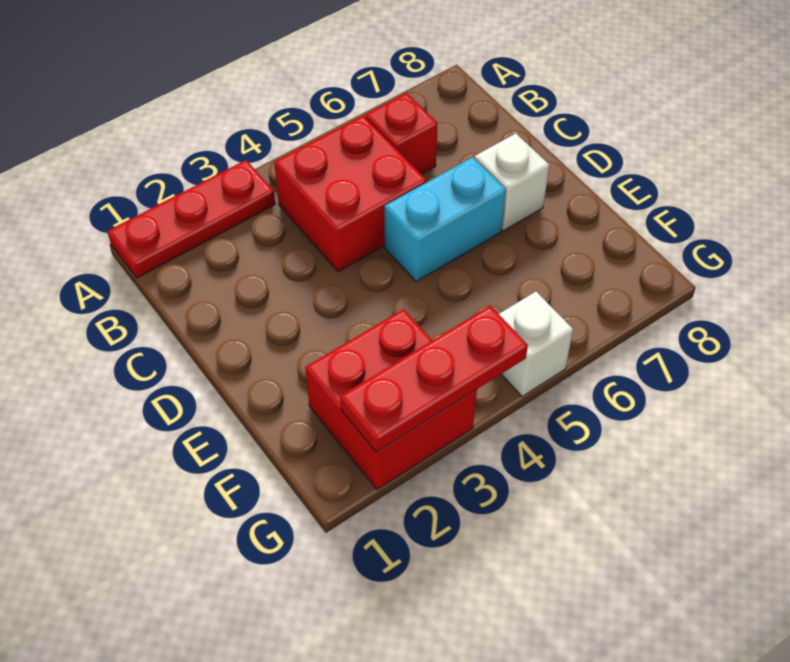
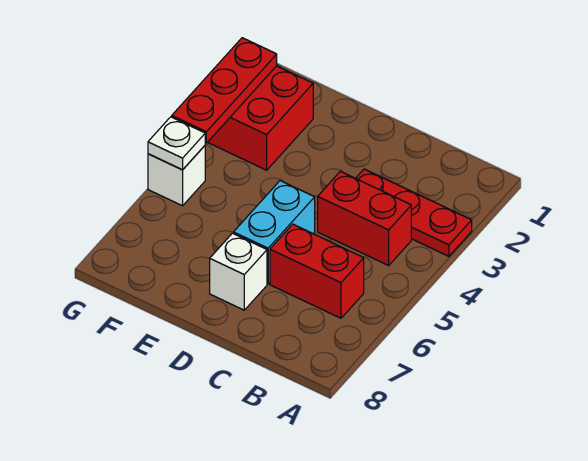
red plate A1:A3 level 1 -> red plate A3:C3 level 1
red brick B4:C5 level 1 -> red brick B4:C4 level 1
red brick B6 level 1 -> red brick B6:C6 level 1
none -> white plate G5 level 2

